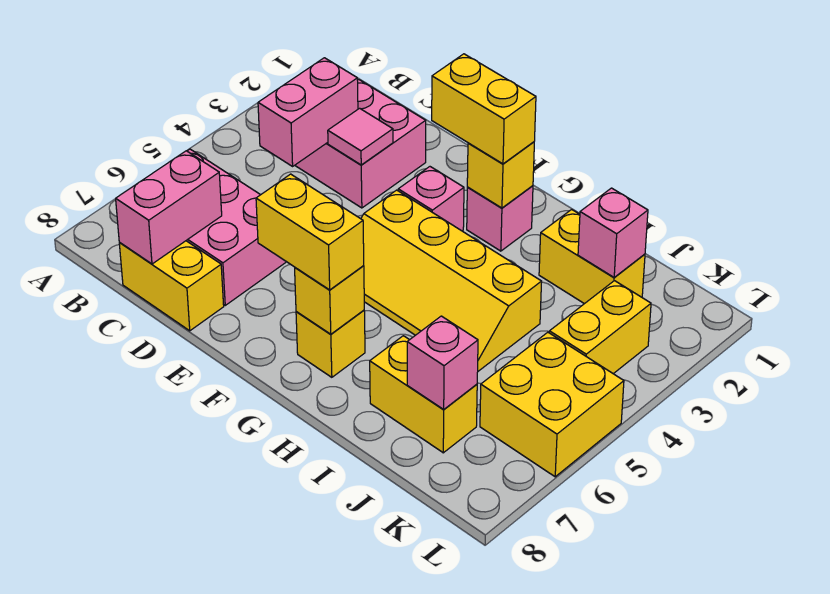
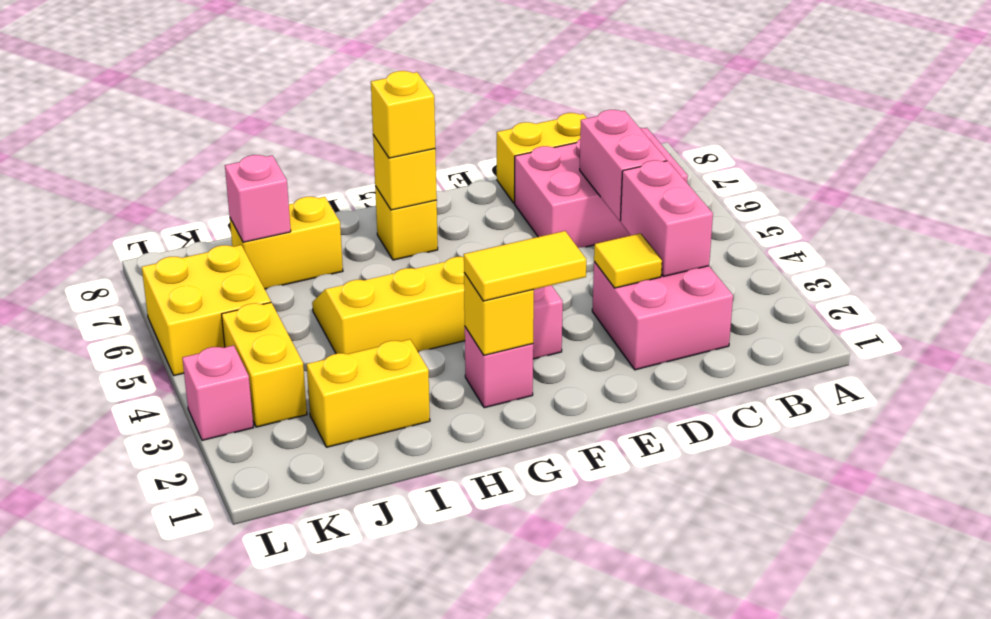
pink brick C7:C8 level 2 -> pink brick C5:C6 level 2
pink tile D3 level 2 -> yellow tile D3 level 2
yellow brick F2:G2 level 3 -> yellow tile F2:G2 level 3
yellow brick F7:G7 level 3 -> yellow brick G7 level 3
pink brick J2 level 2 -> pink brick L3 level 1

